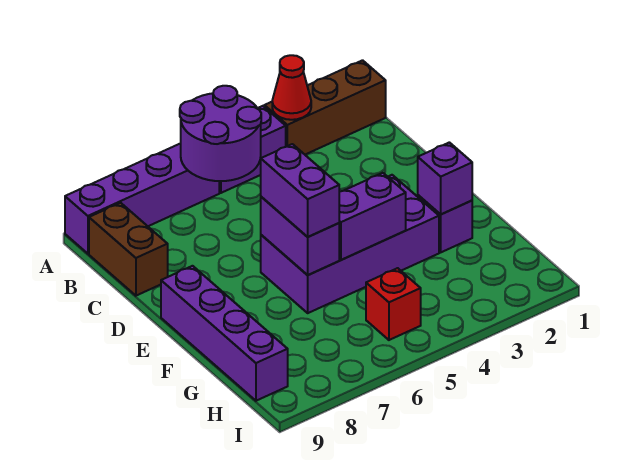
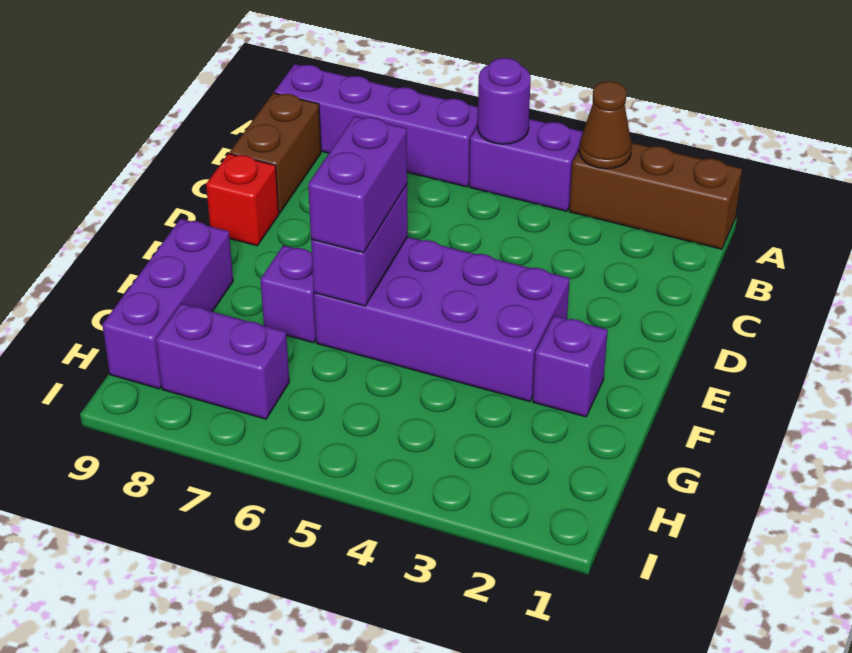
red cone A3 level 2 -> brown cone A3 level 2
purple round brick A5:B6 level 2 -> purple round brick A5 level 2
purple brick E9:H9 level 1 -> purple brick F9:H9 level 1
purple brick F2 level 2 -> purple brick F7 level 1
purple brick F4:F5 level 2 -> purple brick H7:H8 level 1
red brick H5 level 1 -> red brick D9 level 1

